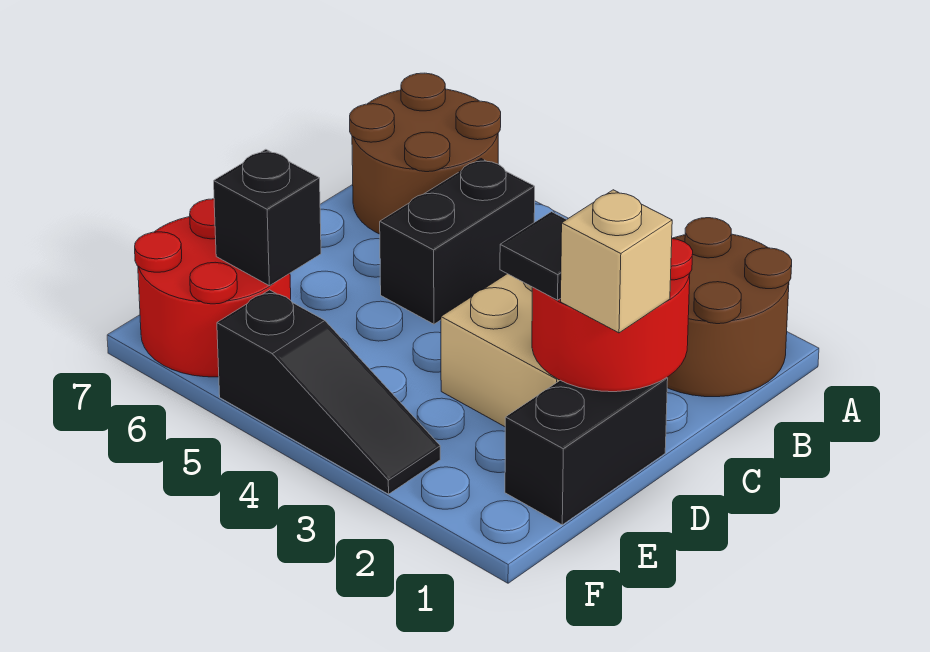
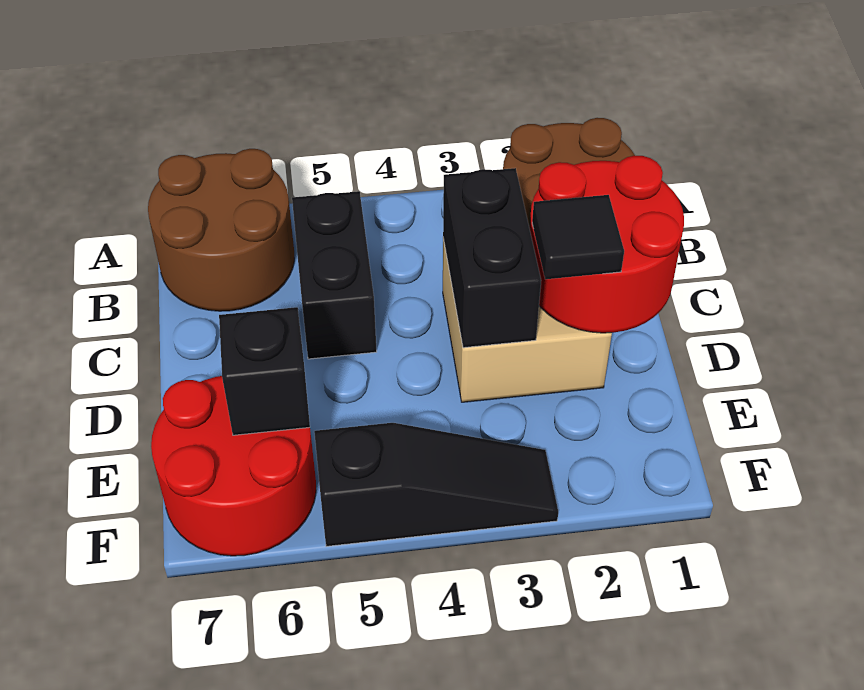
black brick D1:E1 level 1 -> black brick C3:D3 level 2
tan brick D1 level 3 -> none

